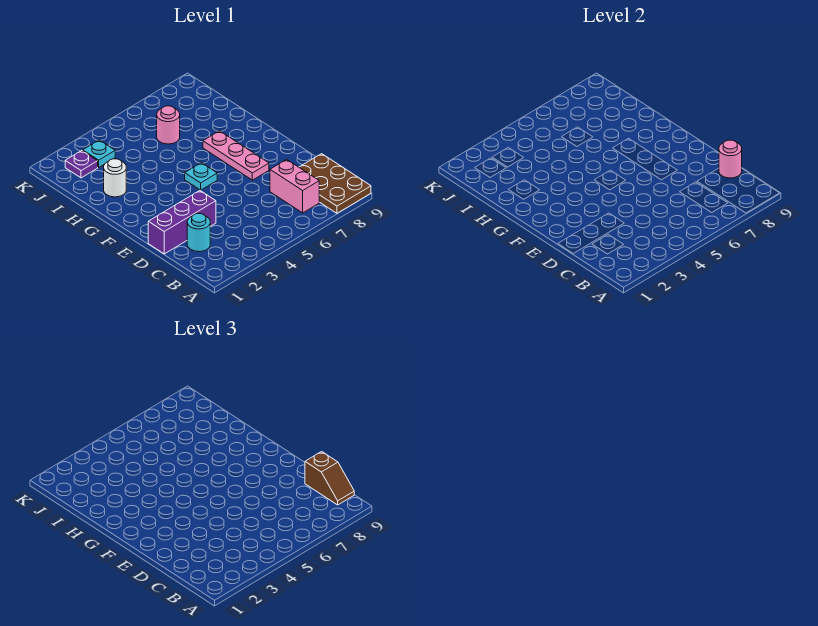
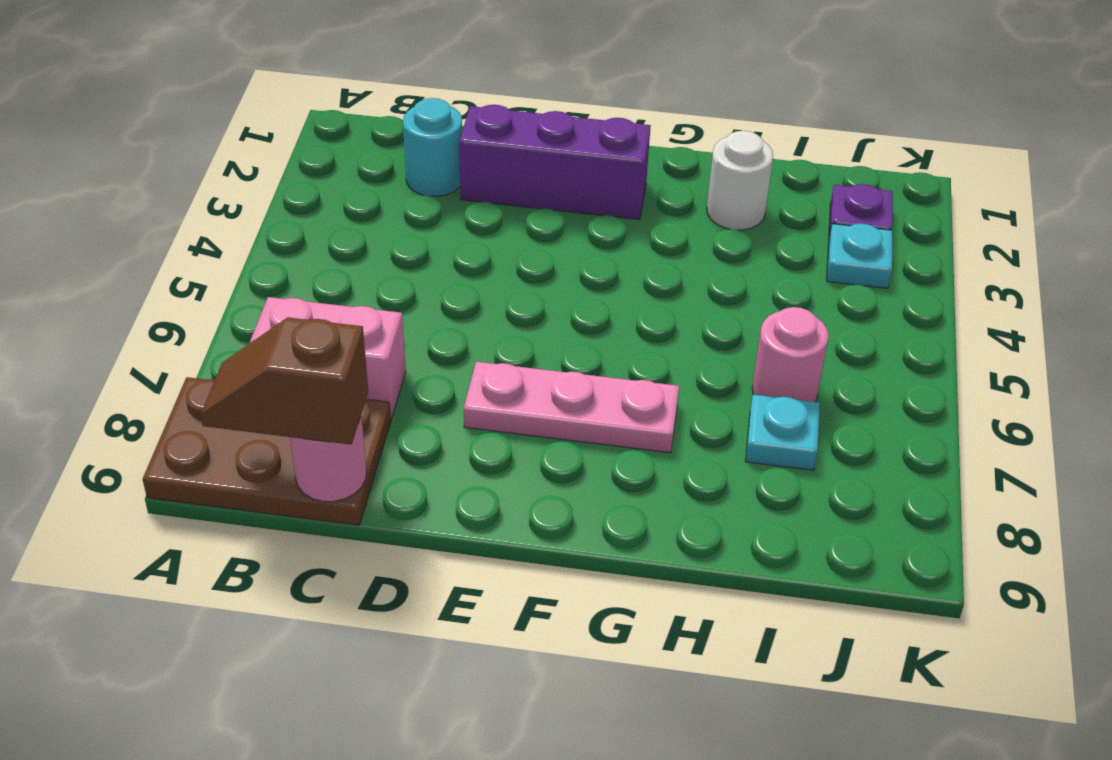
purple brick D1:D3 level 1 -> purple brick D2:F2 level 1
cyan plate F5 level 1 -> cyan plate I7 level 1

